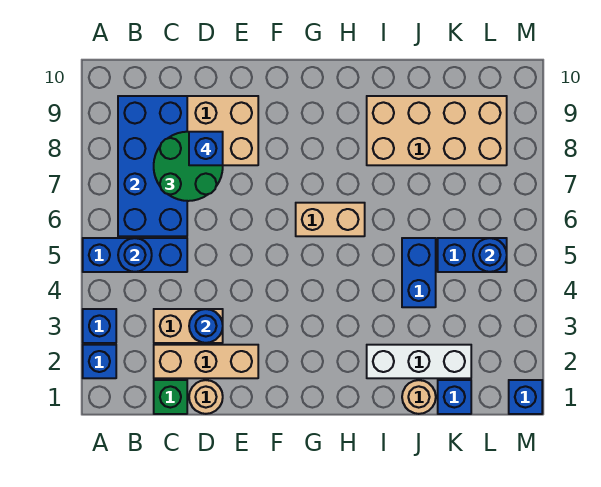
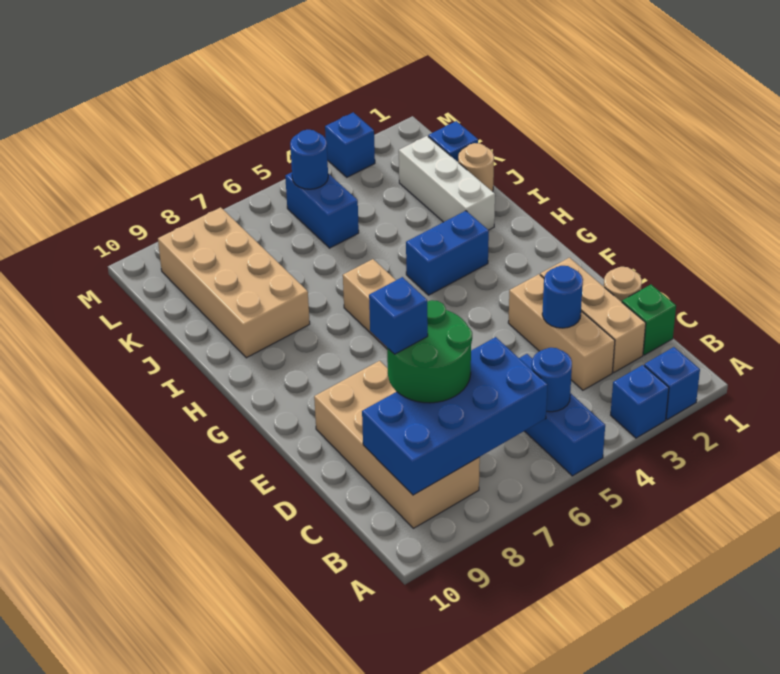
tan brick C3:D3 level 1 -> tan brick C3:E3 level 1
blue brick J4:J5 level 1 -> blue brick H3:H4 level 1
blue brick M1 level 1 -> blue brick M3 level 1

